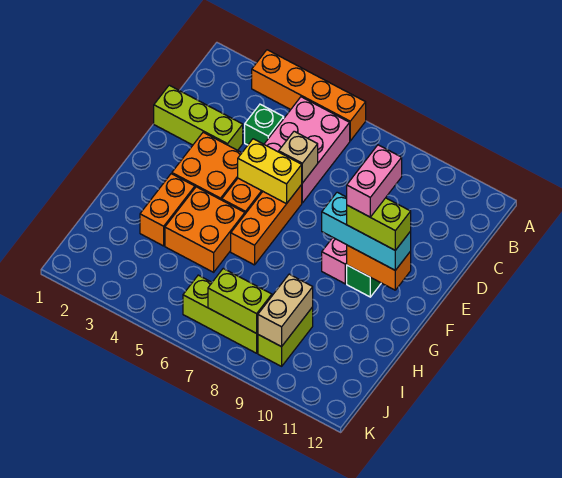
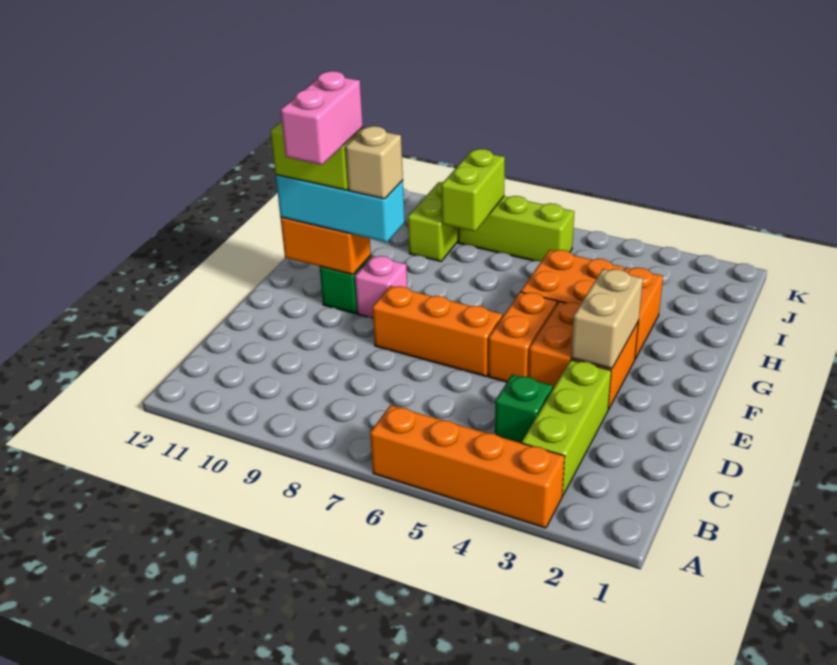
pink brick B5:D6 level 1 -> none
lime brick D1:D3 level 1 -> lime brick B3:D3 level 1
tan brick D6 level 2 -> tan brick F9 level 4
yellow brick E5:E6 level 2 -> none
orange brick E6:G6 level 1 -> orange brick E6:E8 level 1
tan brick I9:J9 level 2 -> tan brick E3:F3 level 2
lime brick J7:J8 level 2 -> lime brick I8:J8 level 2

